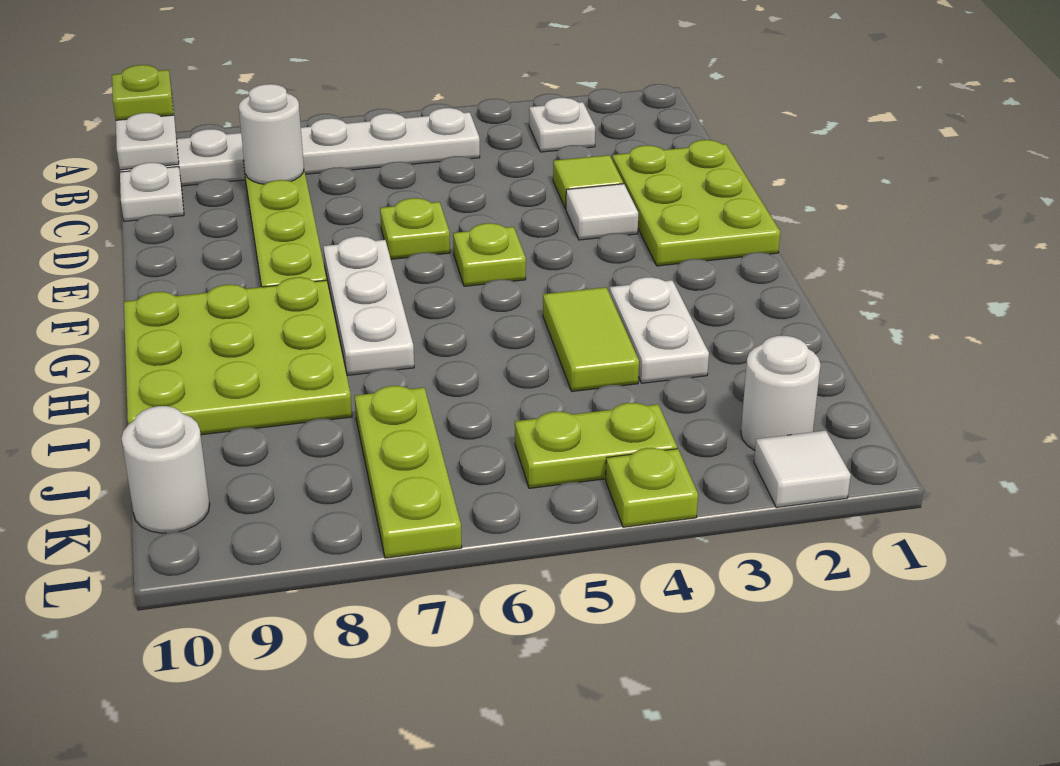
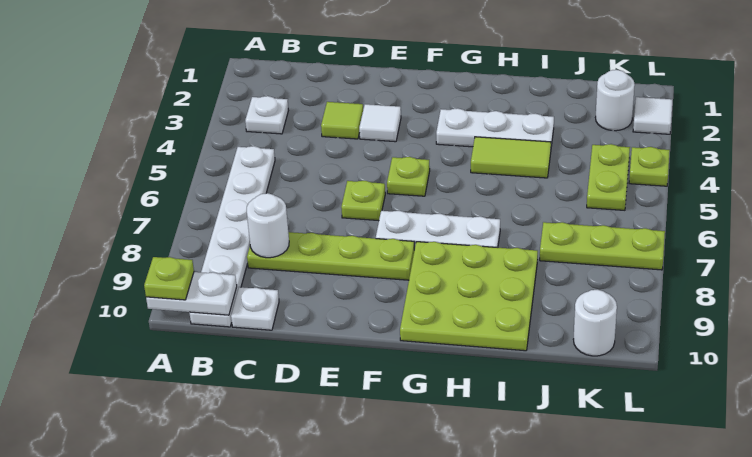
lime plate D1:F2 level 1 -> none
white plate H3:I3 level 1 -> white plate G3:I3 level 1

